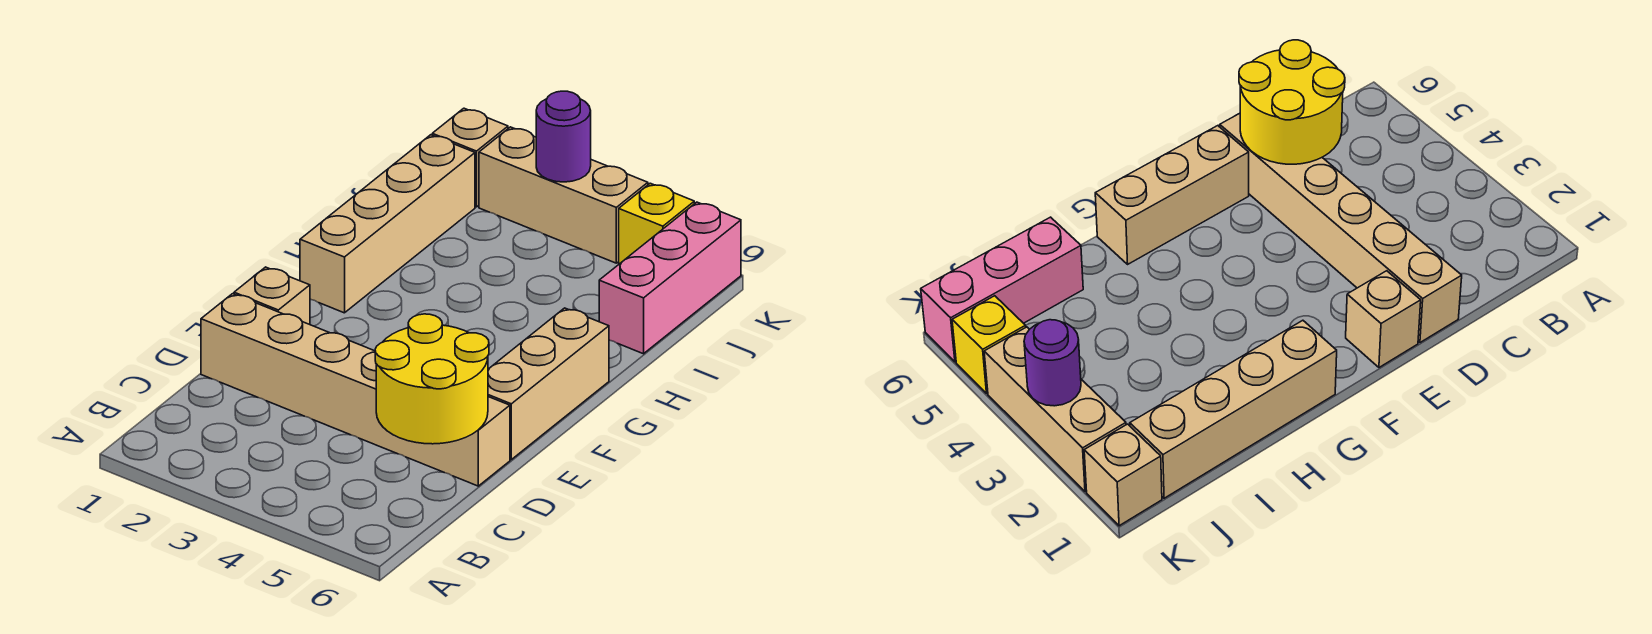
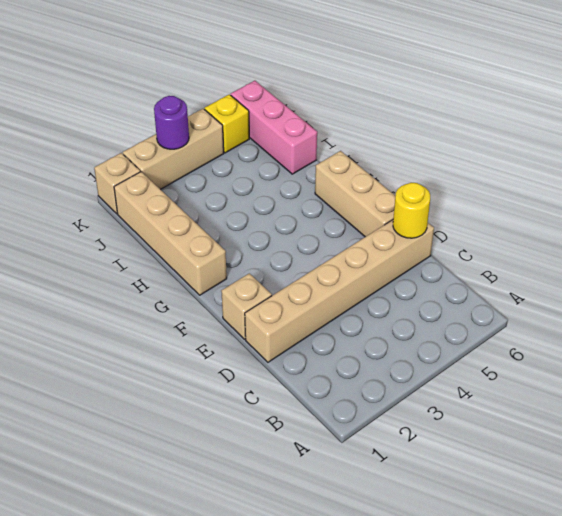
yellow round brick C5:D6 level 2 -> yellow round brick D6 level 2

